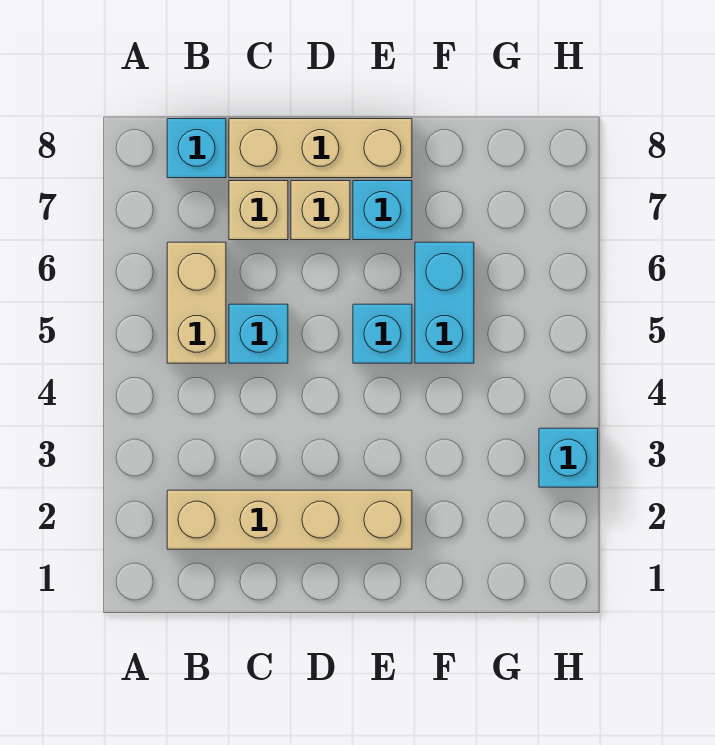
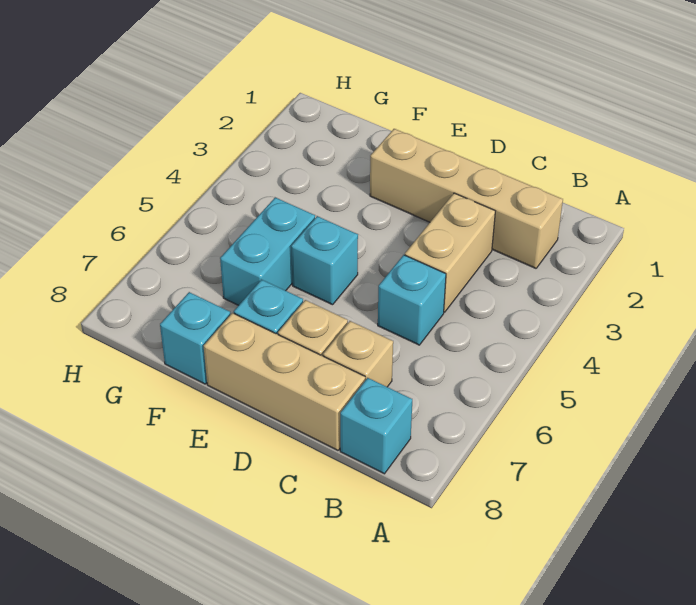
tan brick B5:B6 level 1 -> tan brick C3:C4 level 1
cyan brick H3 level 1 -> cyan brick F8 level 1

